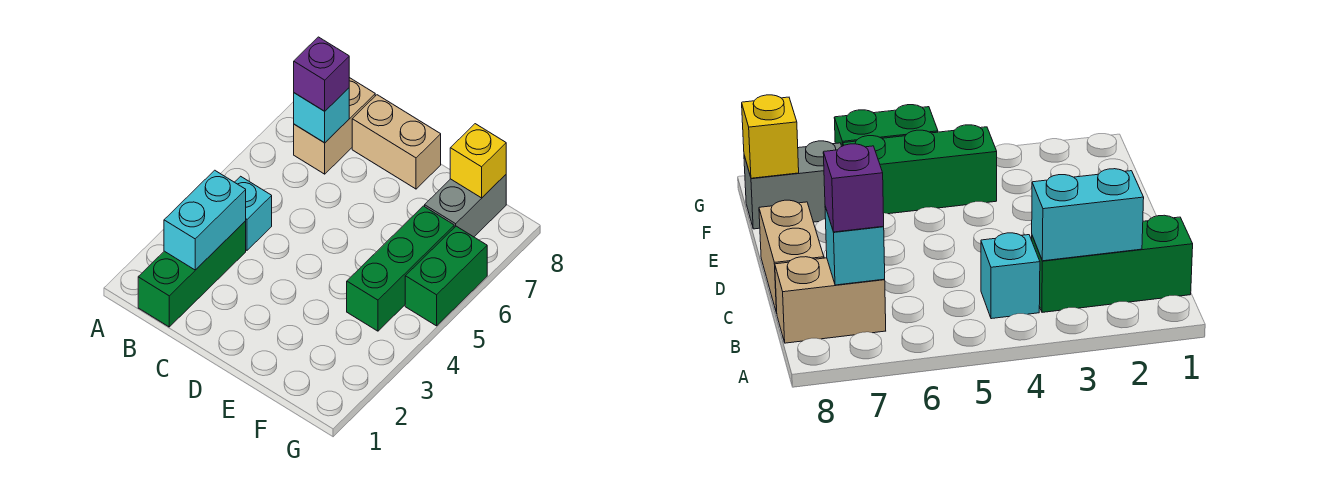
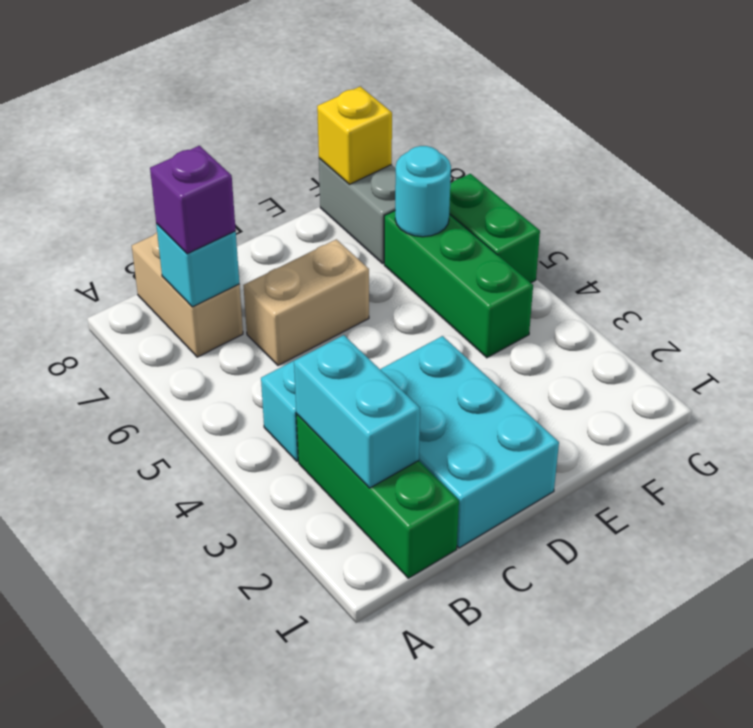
none -> cyan brick C1:D3 level 1
tan brick C8:D8 level 1 -> tan brick C6:D6 level 1
none -> cyan round brick F6 level 2

